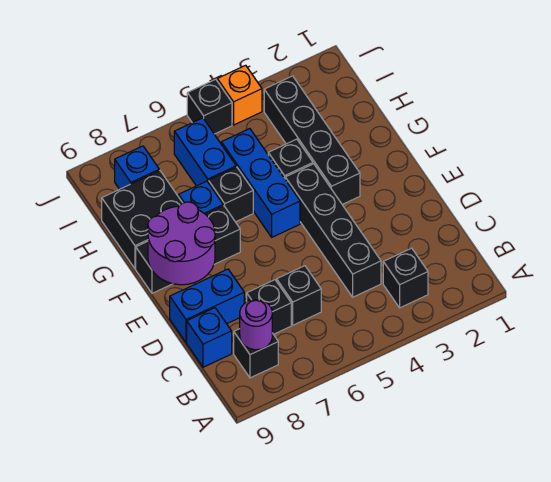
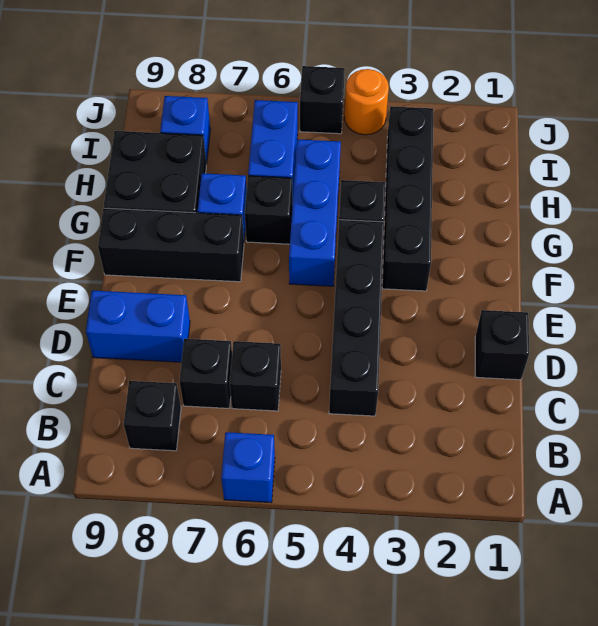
black brick B3 level 1 -> black brick D1 level 1
purple round brick B8 level 2 -> none
blue brick C9 level 1 -> blue brick A6 level 1
purple round brick E8:F9 level 2 -> none
orange brick J4 level 1 -> orange round brick J4 level 1

